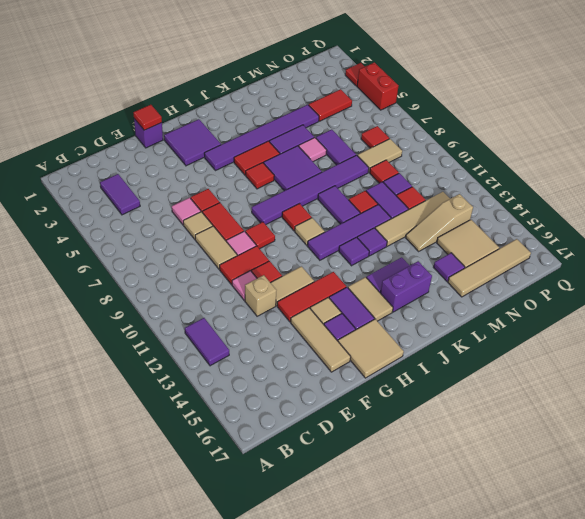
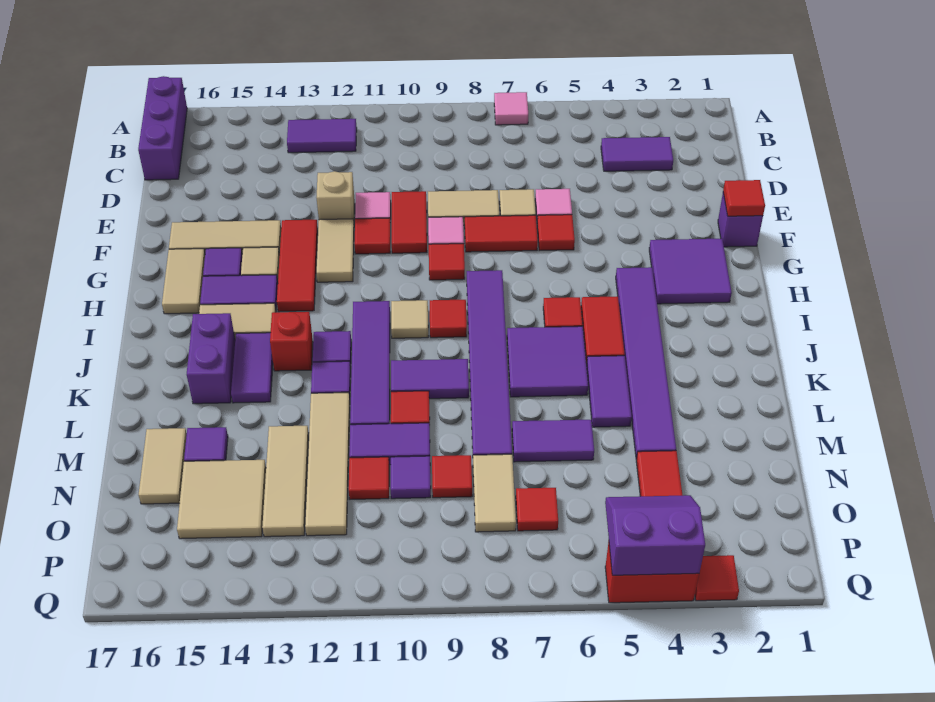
none -> purple brick A17:C17 level 1
tan tile G16:H17 level 1 -> tan tile G16:H16 level 1
none -> red brick J13 level 1
pink tile L6 level 1 -> pink tile A7 level 1
tan slope M13:O13 level 1 top O -> tan tile M13:O13 level 1
tan tile M16:P16 level 1 -> tan tile M16:N16 level 1
none -> purple slope P4:Q5 level 2 top Q

